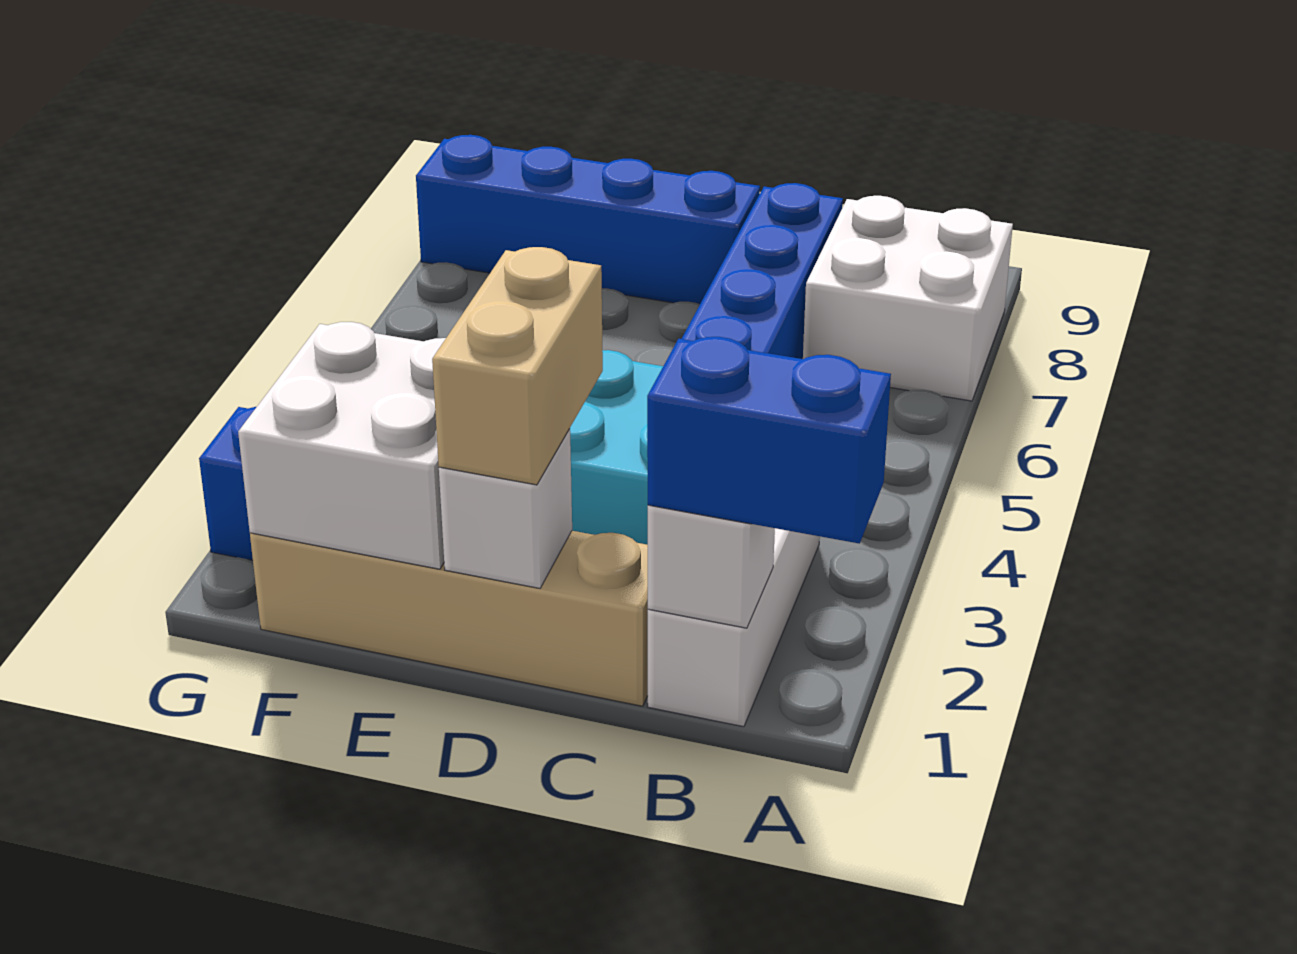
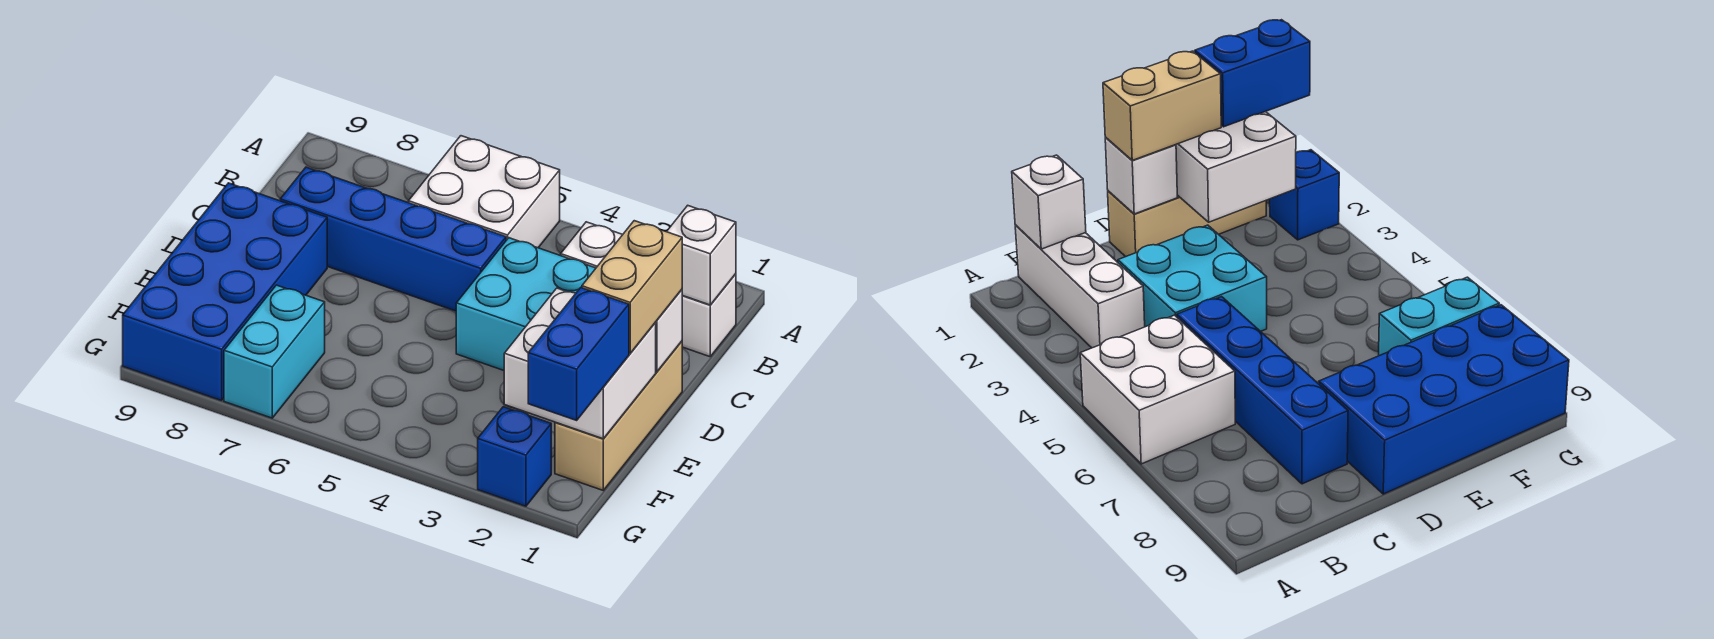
blue brick A1:B1 level 3 -> blue brick F1:G1 level 3
white brick A7:B8 level 1 -> white brick A5:B6 level 1
tan brick C1:F1 level 1 -> tan brick D1:F1 level 1
tan brick D1:D2 level 3 -> tan brick D1:E1 level 3
blue brick D8:G8 level 1 -> blue brick D8:G9 level 1
none -> cyan brick F7:G7 level 1

